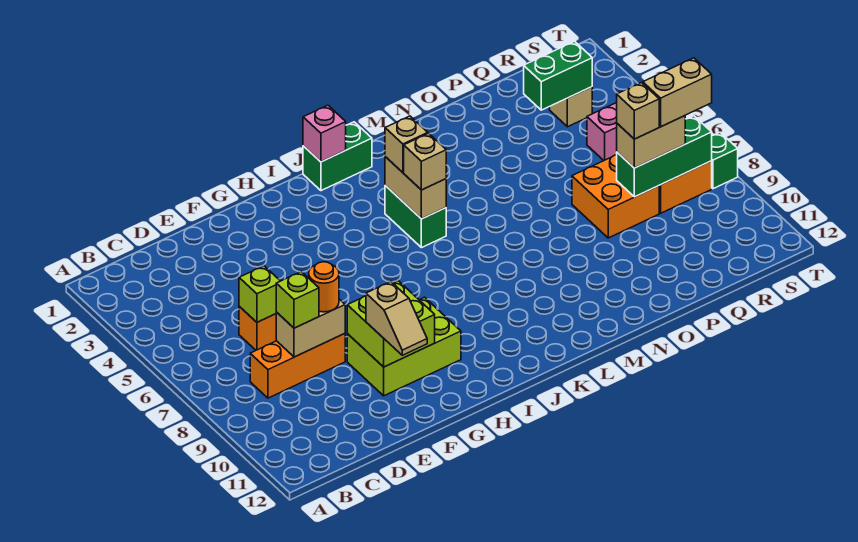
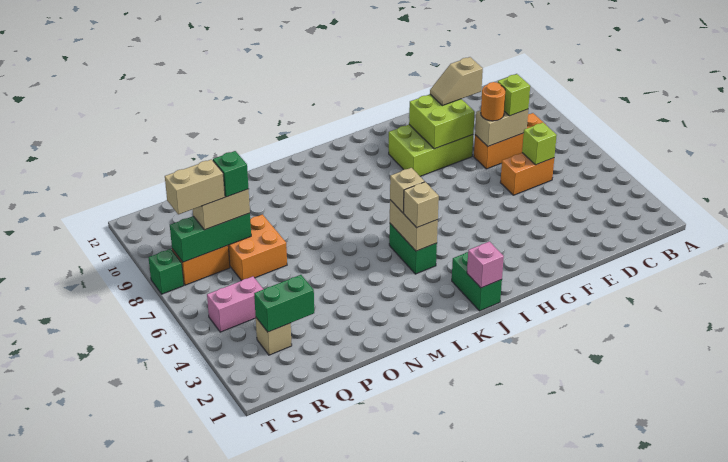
tan slope F10:F11 level 3 top 10 -> tan slope E10:F10 level 3 top E
green brick J1:K1 level 1 -> green brick J1:J2 level 1
tan brick Q8 level 4 -> green brick Q8 level 4

